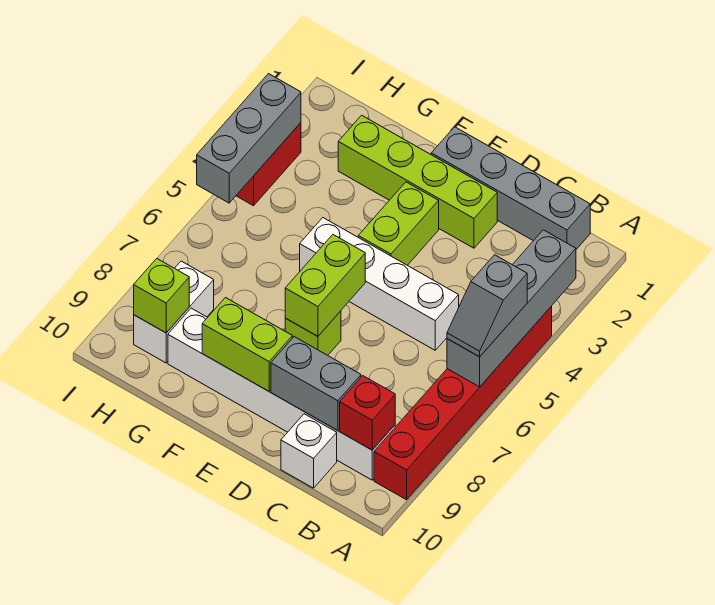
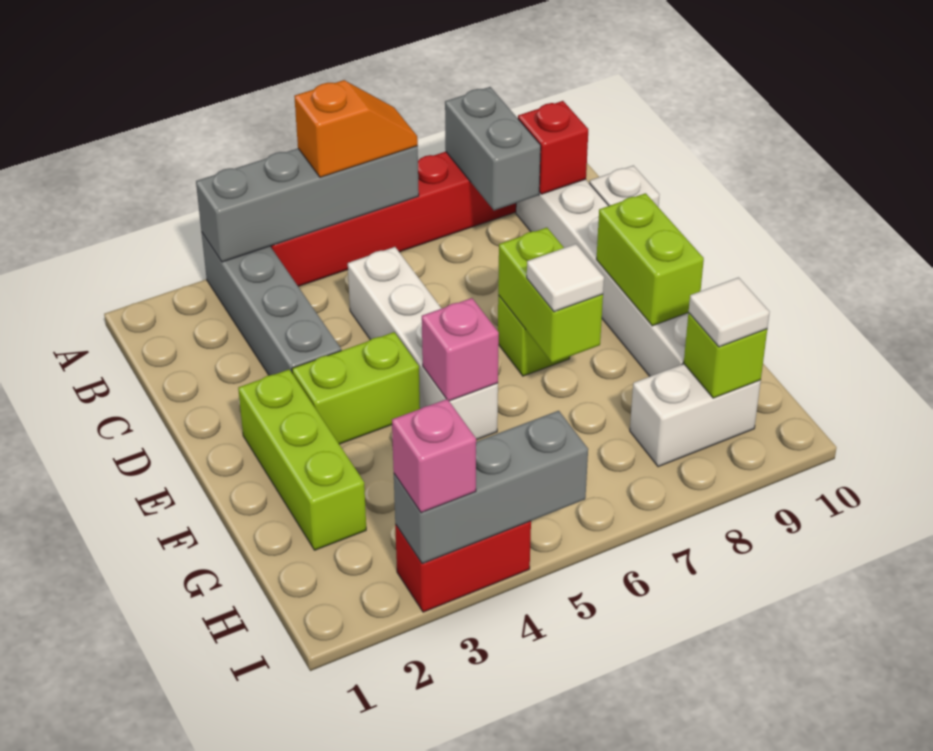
grey slope A5:A6 level 3 top 5 -> orange slope A5:A6 level 3 top 5
grey brick B1:E1 level 1 -> grey brick A3:D3 level 1
grey brick C9:D9 level 2 -> grey brick A8:B8 level 2
lime brick D2:G2 level 1 -> lime brick E2:G2 level 1
lime brick E6:E7 level 2 -> lime brick E7:F7 level 2
none -> pink brick F5 level 2
none -> white tile F7 level 3
none -> white tile H9 level 3
none -> pink brick I3 level 3

